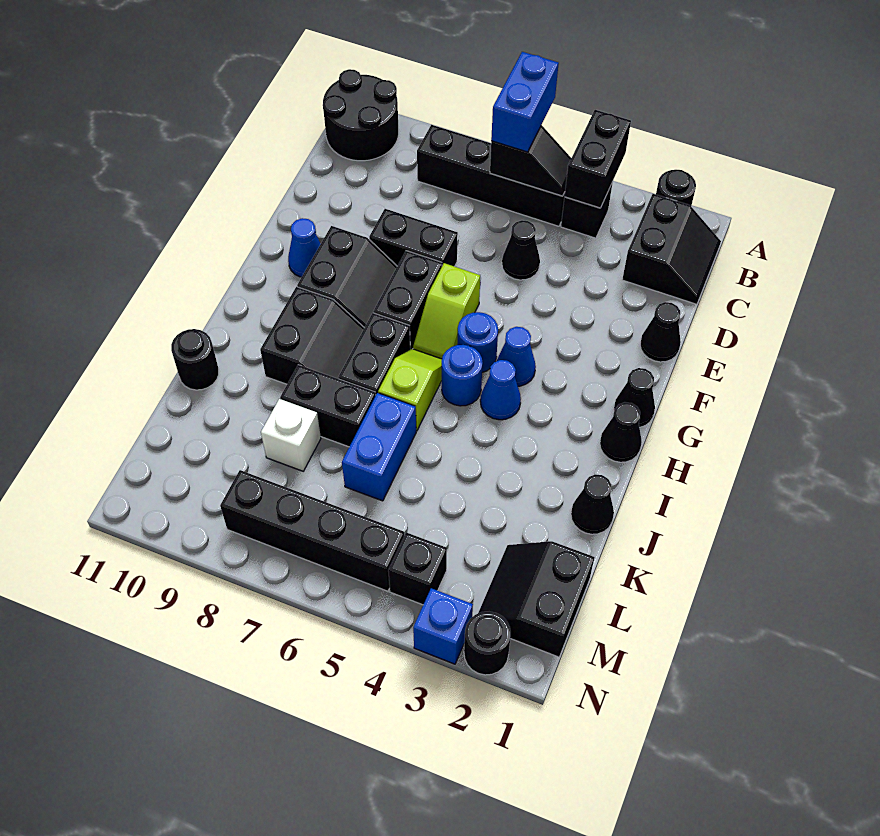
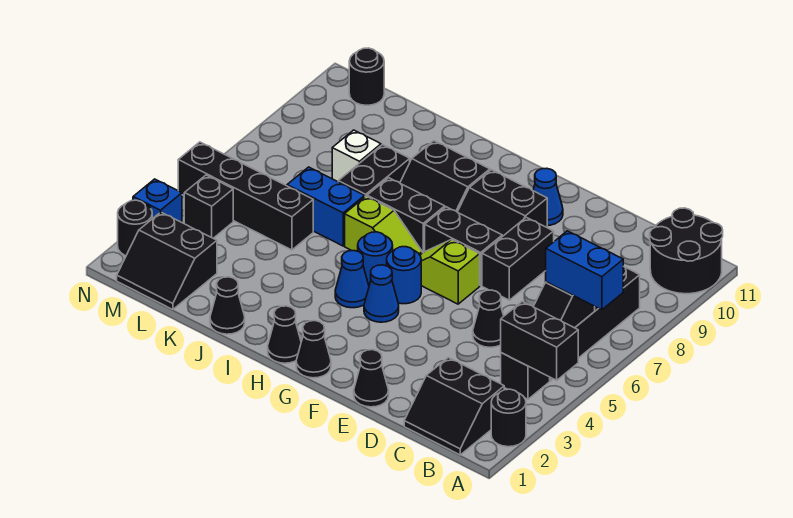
black round brick J11 level 1 -> black round brick M11 level 1
black slope L1:M2 level 1 top 1 -> black slope L1:M2 level 1 top 2
black brick M5:M8 level 1 -> black brick K5:N5 level 1

